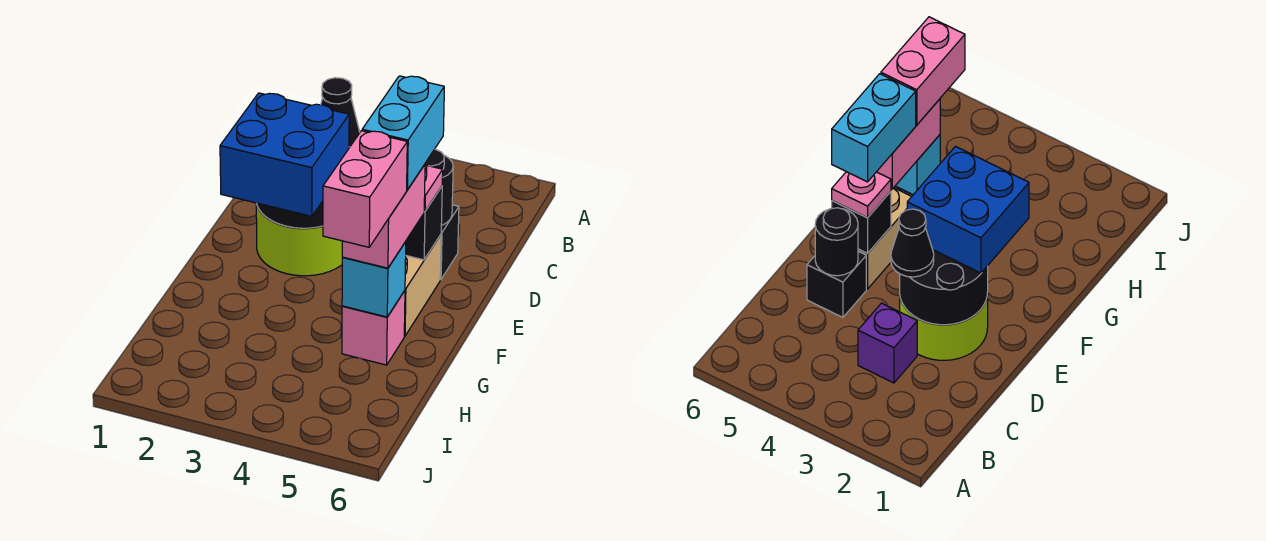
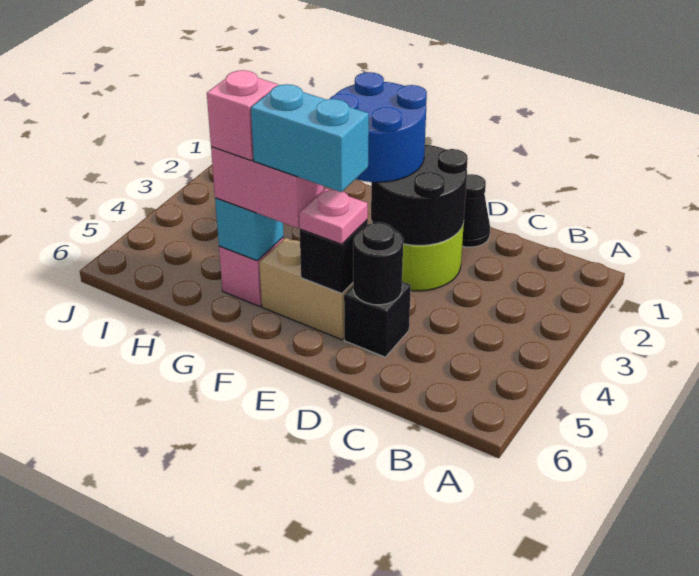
purple brick C3 level 1 -> none
black cone D3 level 3 -> black cone D1 level 1
blue brick E2:F3 level 3 -> blue round brick E2:F3 level 3
pink brick G5:H5 level 4 -> pink brick G5 level 4

